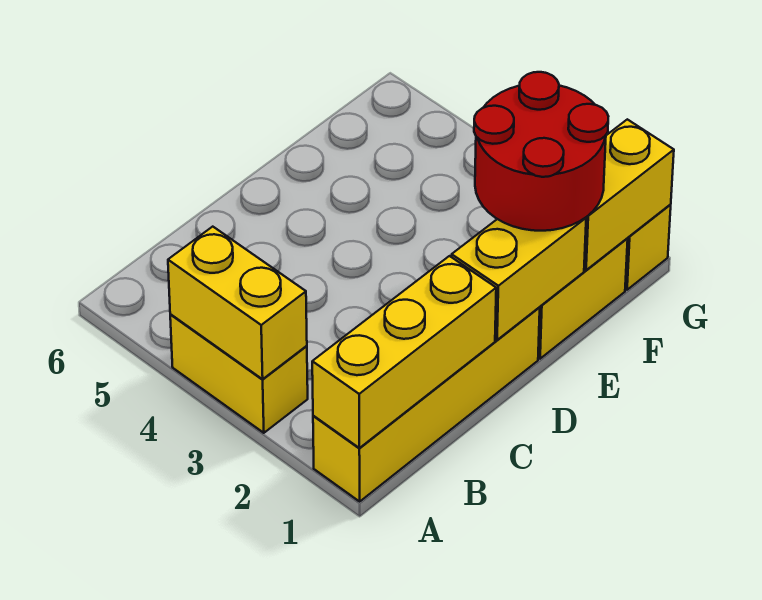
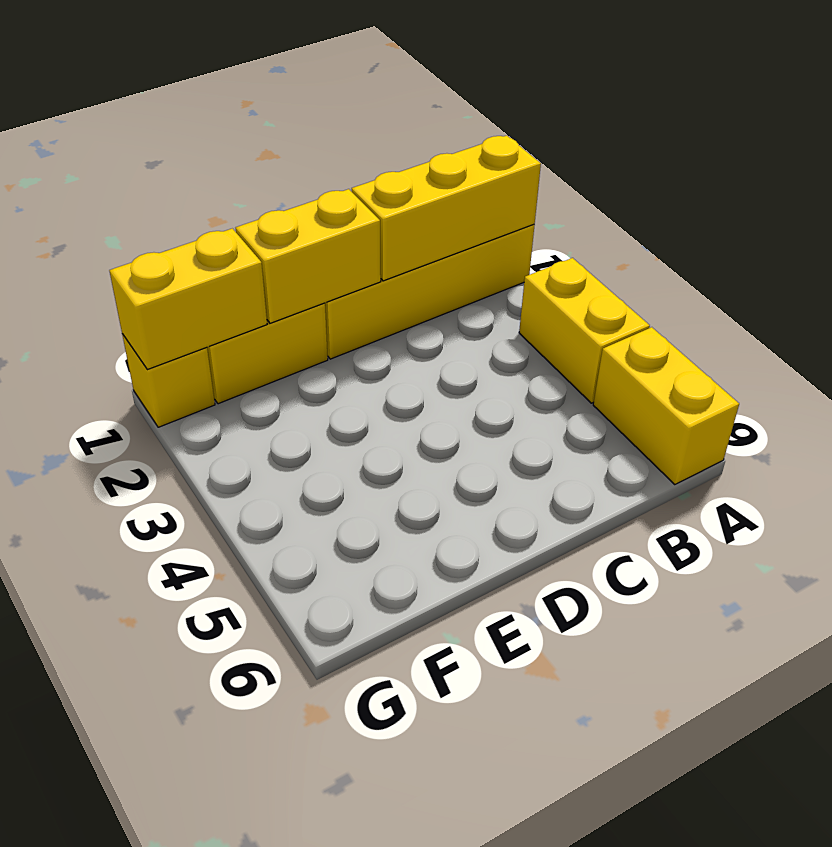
yellow brick A3:A4 level 2 -> yellow brick A5:A6 level 1
red round brick E1:F2 level 3 -> none

